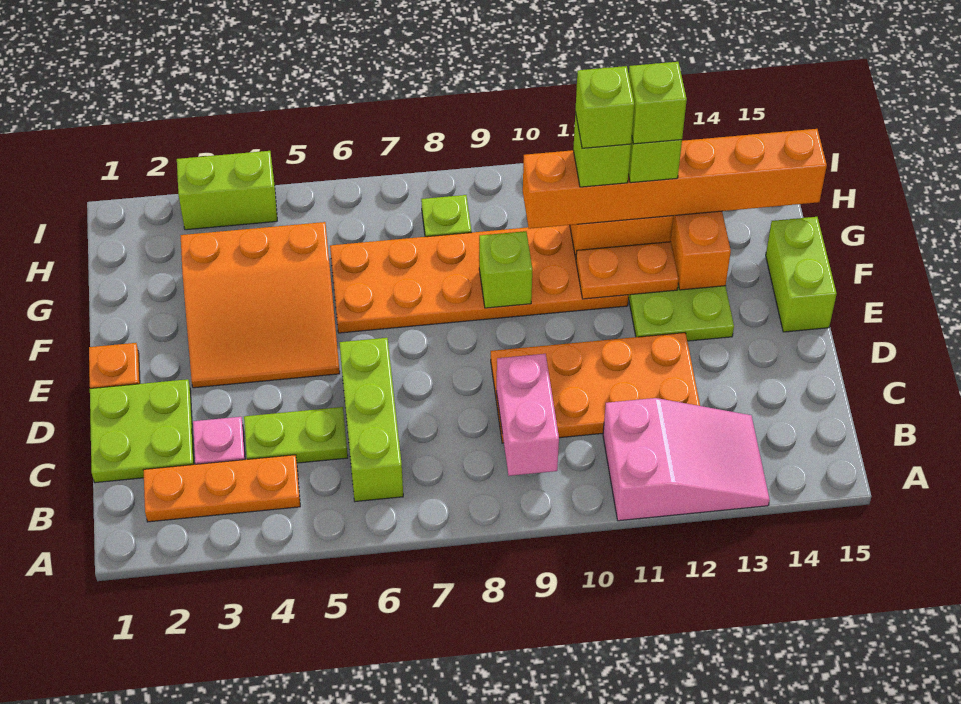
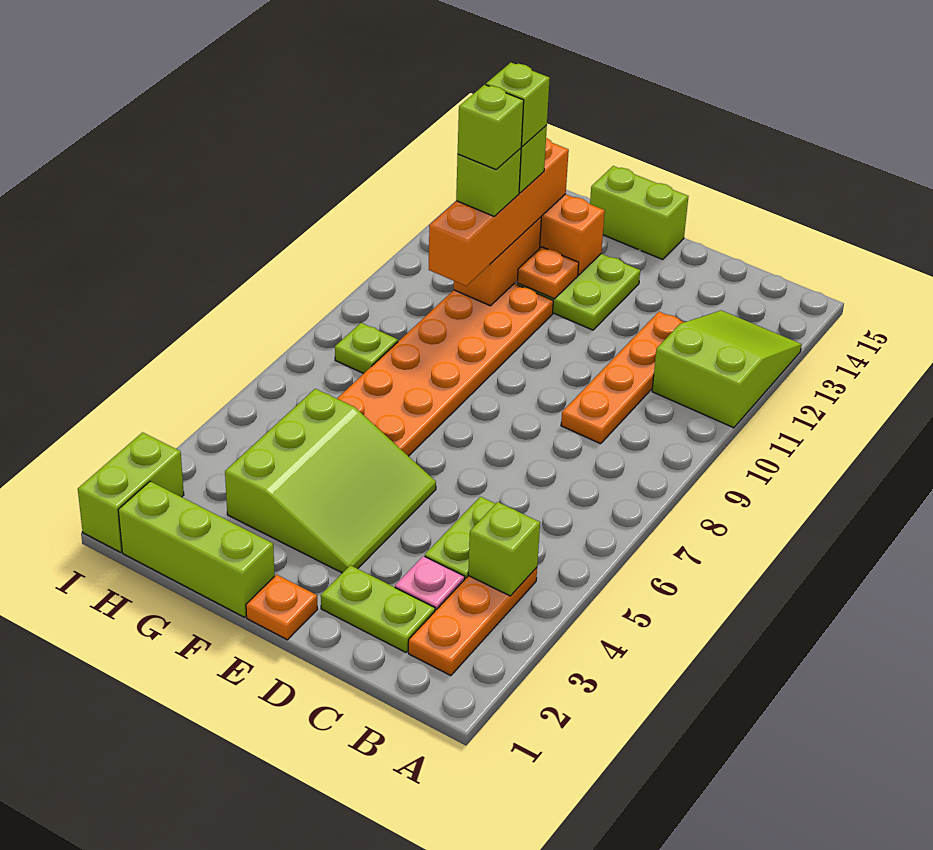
pink slope A11:B13 level 1 top 11 -> lime slope A11:B13 level 1 top 11
lime brick B6:D6 level 1 -> lime brick F1:H1 level 1
pink brick B9:C9 level 2 -> none
lime plate C1:D2 level 1 -> lime plate C2:D2 level 1
orange plate C9:D12 level 1 -> orange plate C9:C12 level 1
orange slope E3:G5 level 1 top G -> lime slope E3:G5 level 1 top G
lime brick F9 level 2 -> lime brick B4 level 2
orange plate F11:F12 level 2 -> orange plate F12 level 2
orange brick G10:G15 level 3 -> orange brick G10:G13 level 3
lime brick I3:I4 level 1 -> lime brick I1:I2 level 1

